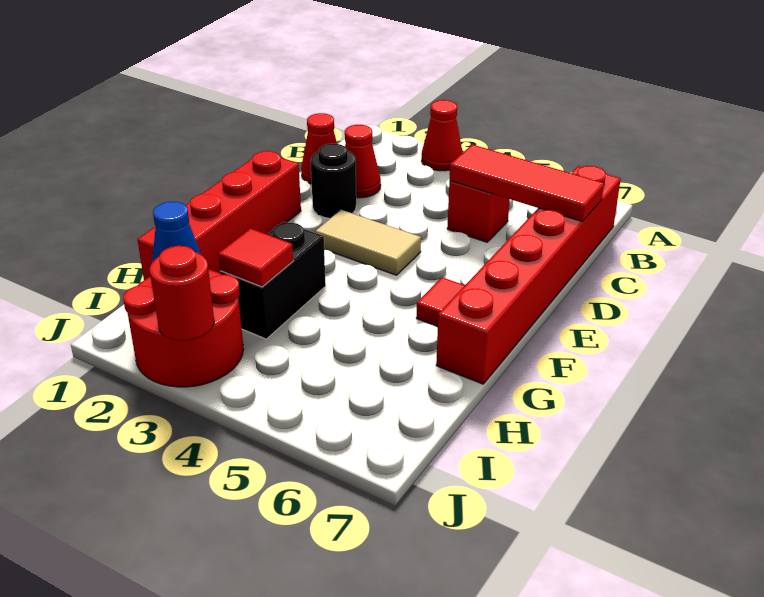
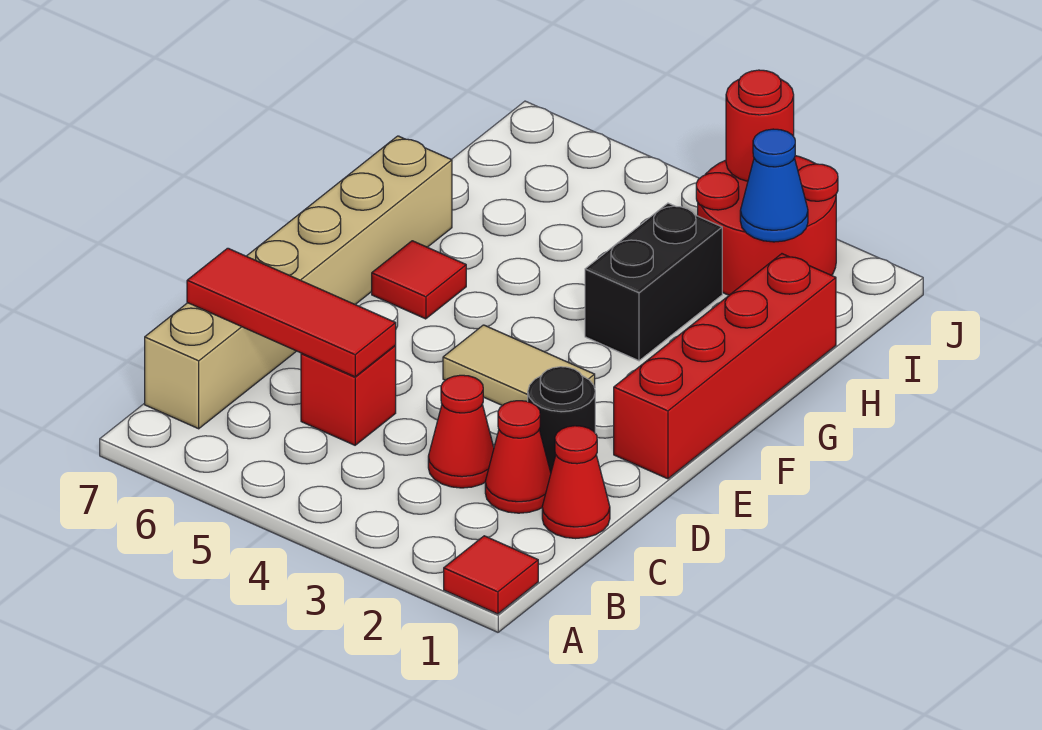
red cone A3 level 1 -> red cone C3 level 1
red brick B7:G7 level 1 -> tan brick B7:G7 level 1
red tile H3 level 2 -> red tile A1 level 1

